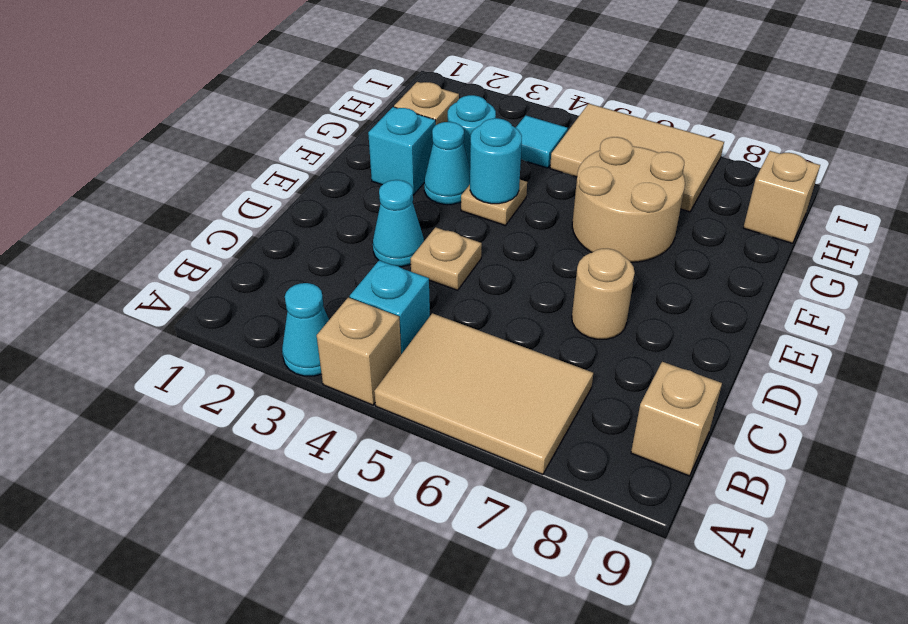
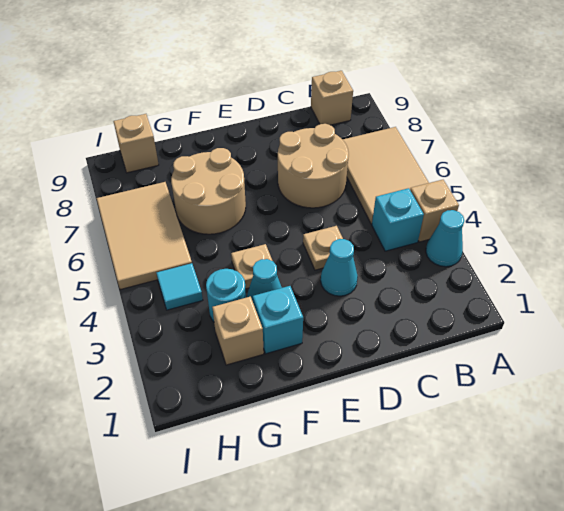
tan round brick D7 level 1 -> tan round brick C6:D7 level 1
cyan round brick F4 level 2 -> none

